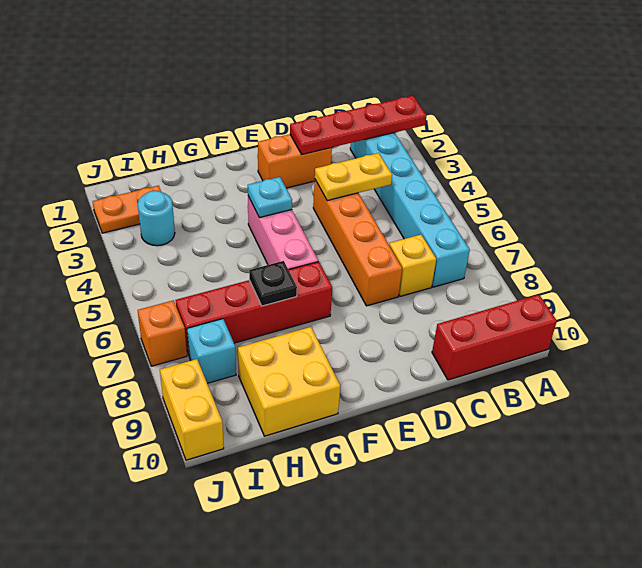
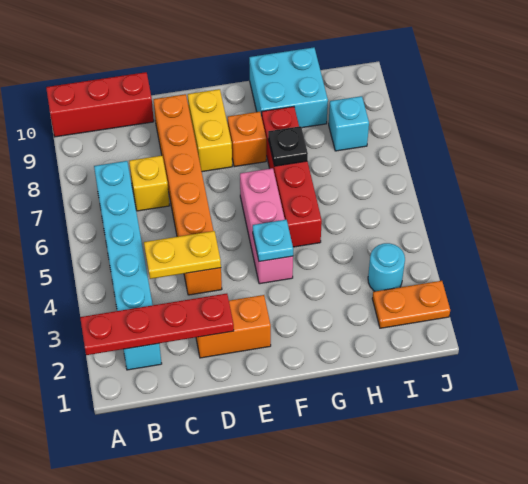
orange brick D4:D7 level 1 -> orange brick D4:D9 level 1
red brick F7:I7 level 1 -> red brick G5:G8 level 1
yellow brick G9:H10 level 1 -> cyan brick G9:H10 level 1
orange brick J7 level 1 -> orange brick F8 level 1
yellow brick J9:J10 level 1 -> yellow brick E8:E9 level 1

